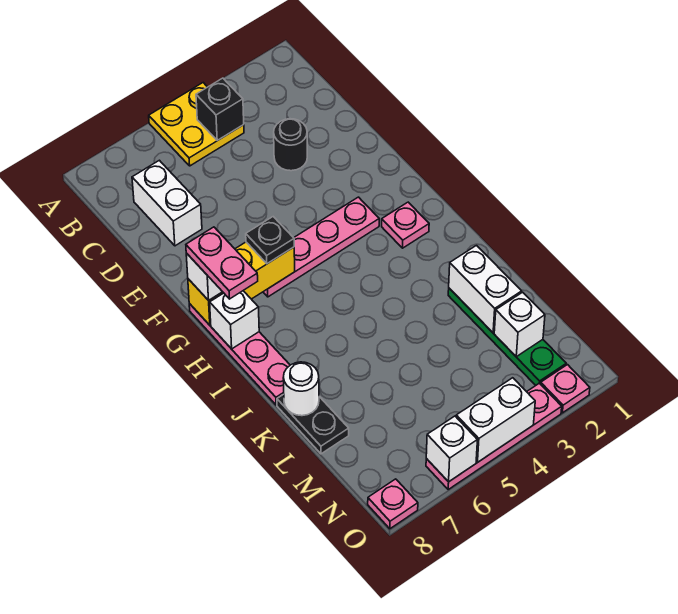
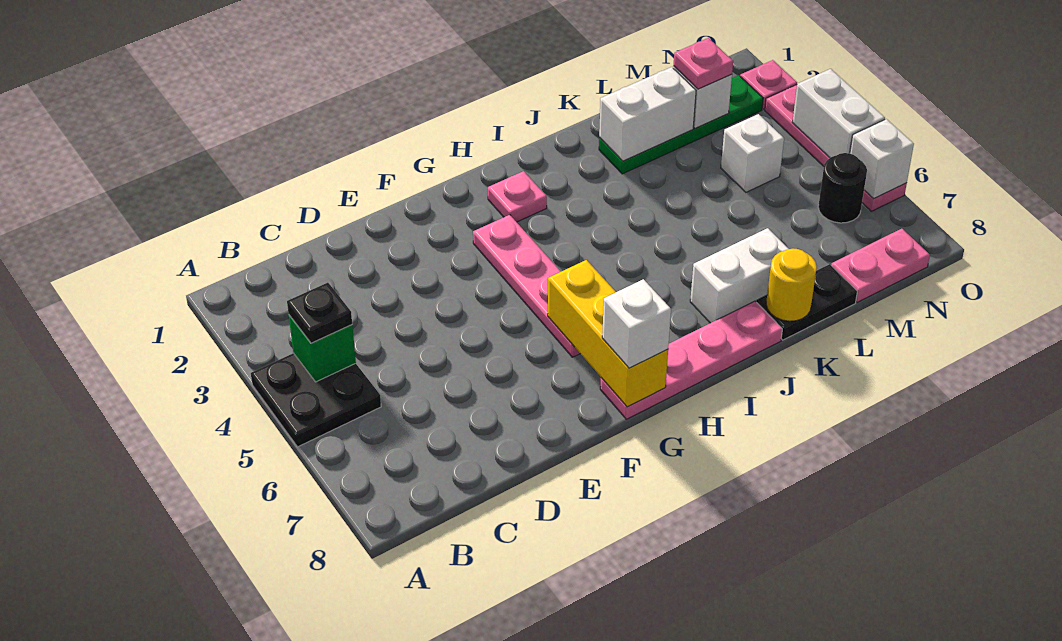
yellow plate A4:B5 level 1 -> black plate A4:B5 level 1
black brick B4 level 2 -> green brick B4 level 2
white brick C7:D7 level 1 -> white brick J7:K7 level 1
black round brick D3 level 1 -> black round brick N6 level 1
black plate G6 level 3 -> black plate B4 level 3
pink plate G8:H8 level 4 -> pink plate M8:N8 level 1
white brick H8 level 2 -> white brick M4 level 1
white round brick K8 level 2 -> yellow round brick K8 level 2
pink plate O8 level 1 -> pink plate M2 level 3

